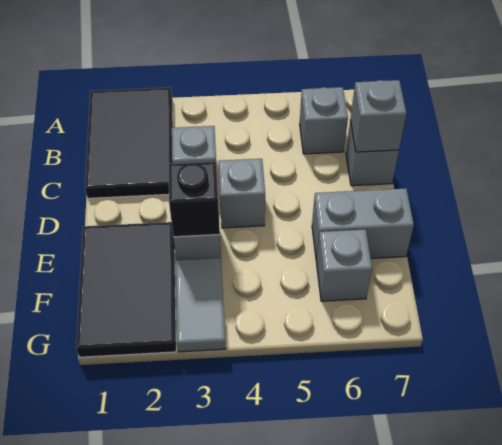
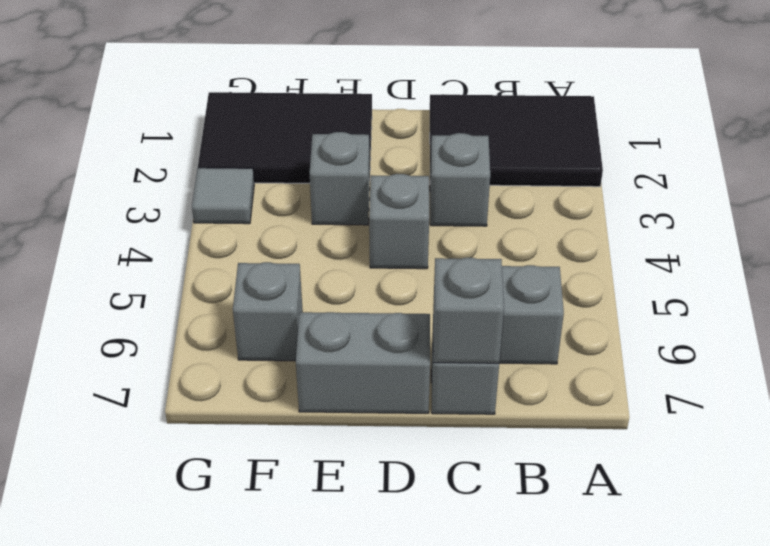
black brick E3 level 2 -> none
grey brick E6:E7 level 1 -> grey brick D7:E7 level 1
grey tile F3:G3 level 1 -> grey tile G3 level 1

